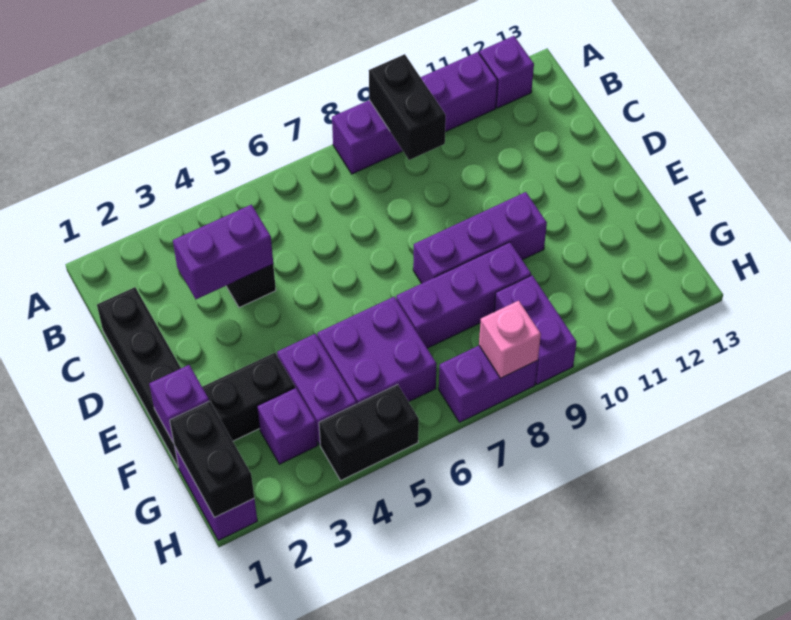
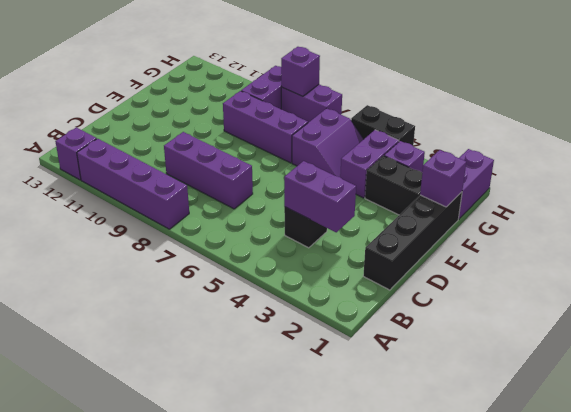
black brick A9:B9 level 2 -> none
purple brick E8:E10 level 1 -> purple brick C7:C9 level 1
purple brick F5:G6 level 1 -> purple slope F5:G6 level 1 top 6
black brick G1:H1 level 2 -> none
pink brick H8 level 2 -> purple brick H8 level 2

